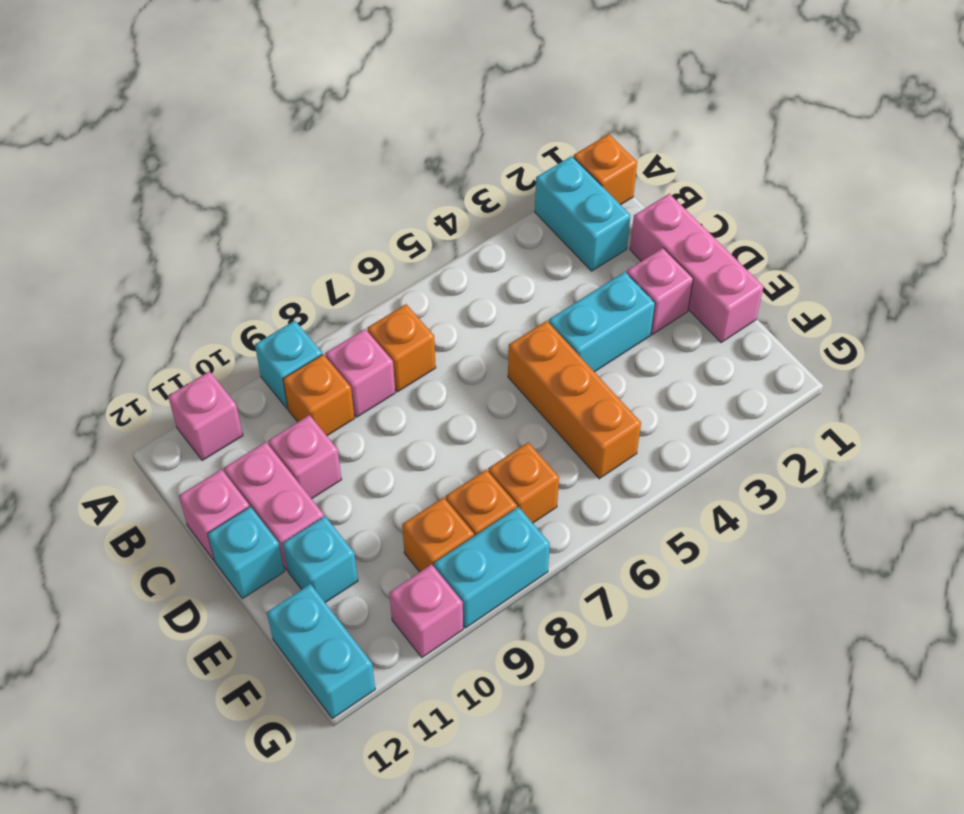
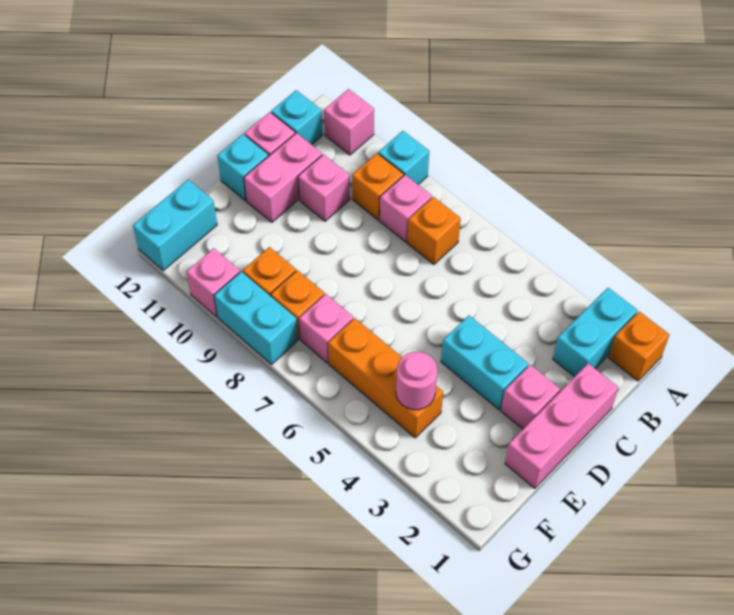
orange brick D5:F5 level 1 -> orange brick F4:F6 level 1
cyan brick E11 level 1 -> cyan brick B12 level 1
none -> pink round brick F4 level 2
orange brick F7 level 1 -> pink brick F7 level 1

